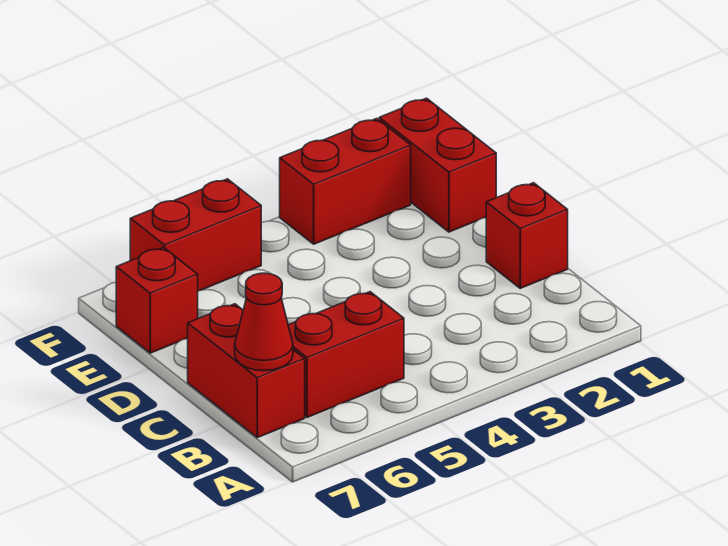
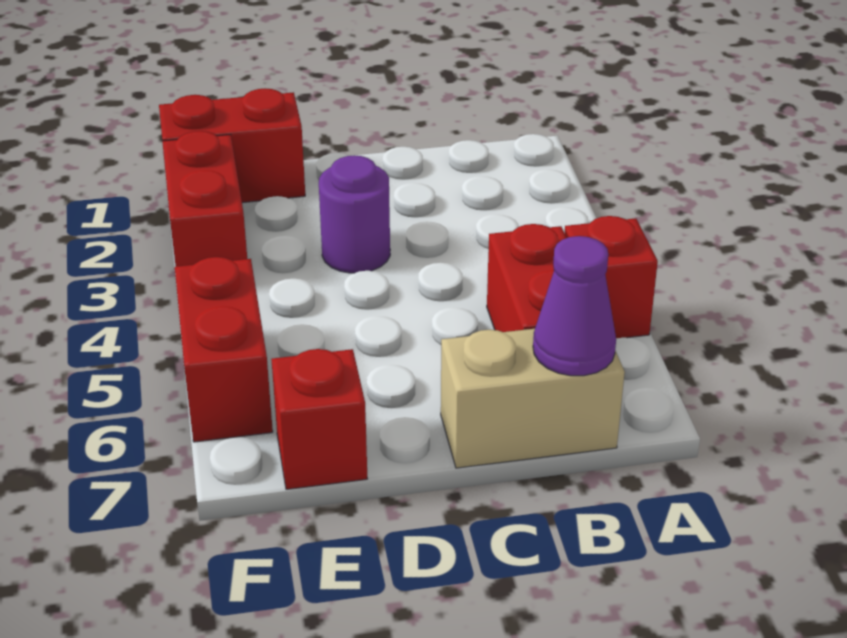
red brick B7:C7 level 1 -> tan brick B7:C7 level 1
red cone B7 level 2 -> purple cone B7 level 2
red brick C1 level 1 -> red brick A5 level 1
none -> purple round brick D3 level 1

